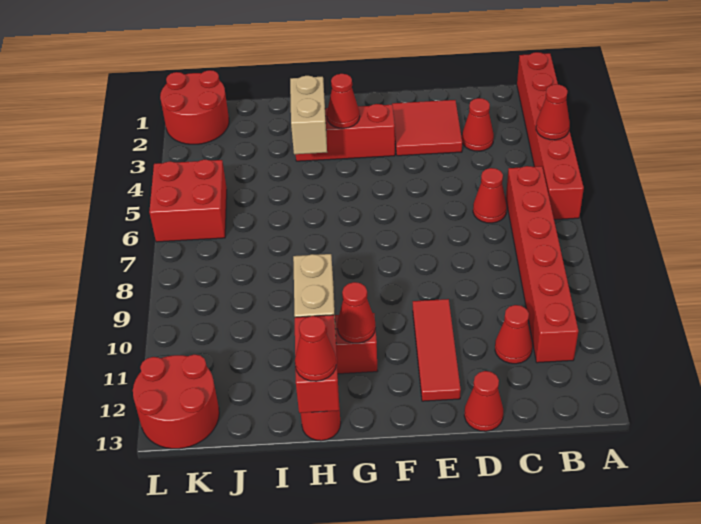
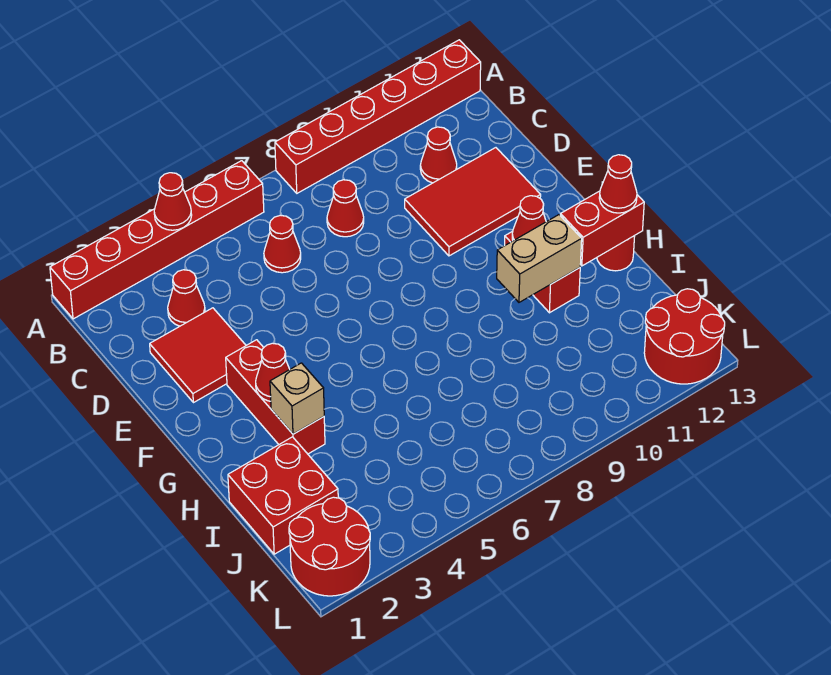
red brick B6:B11 level 1 -> red brick A8:A13 level 1
red cone D13 level 1 -> red cone C8 level 1
red tile E10:E12 level 1 -> red tile D10:E12 level 1
tan brick H3:H4 level 2 -> tan brick H3 level 2
red brick K5:L6 level 1 -> red brick I1:J2 level 1

